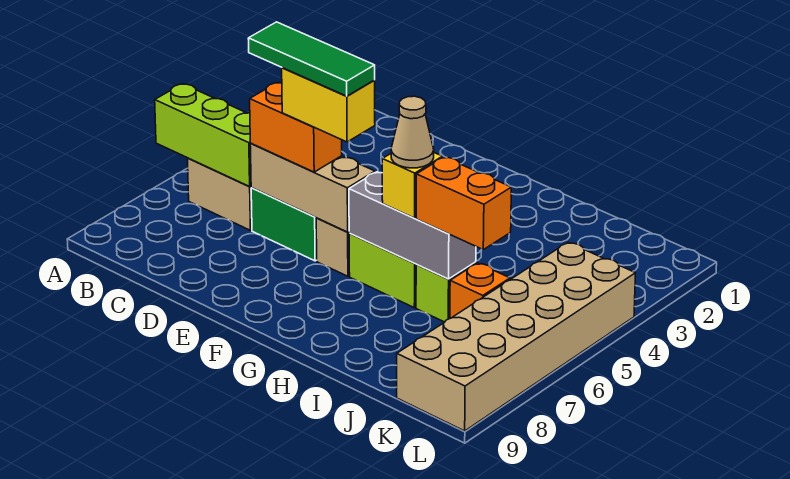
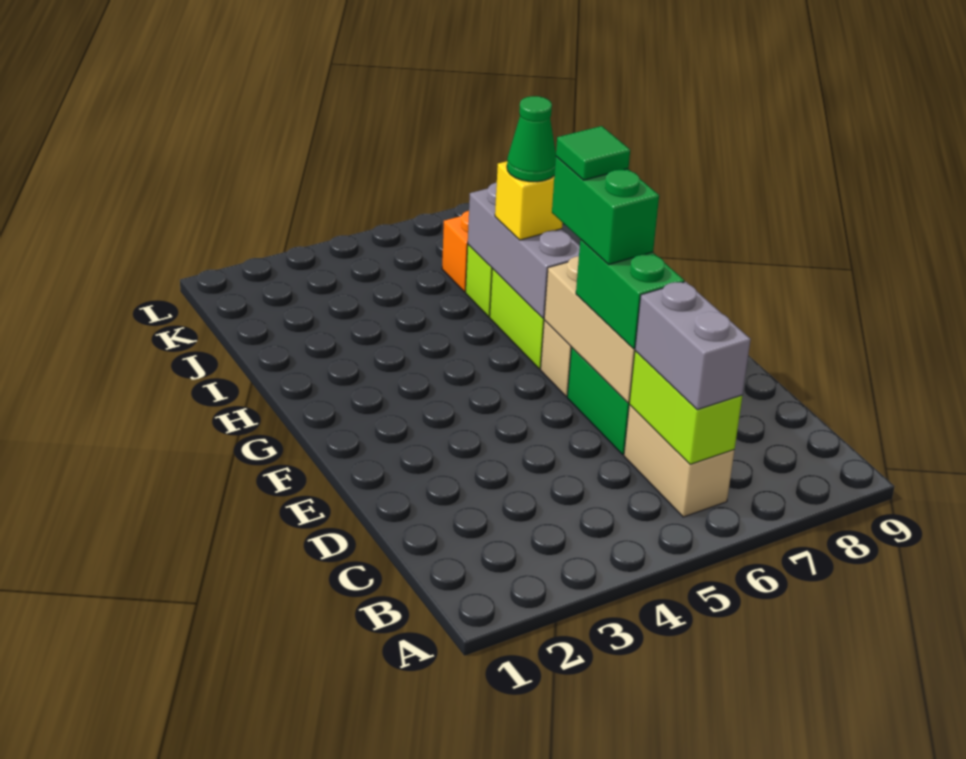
lime brick A6:C6 level 2 -> lime brick B6:C6 level 2
none -> grey brick B6:C6 level 3
orange brick D6:E6 level 3 -> green brick D6:E6 level 3
green tile D6:F6 level 5 -> green tile F6 level 5
yellow brick E6:F6 level 4 -> green brick E6:F6 level 4
tan cone H6 level 4 -> green cone H6 level 4
orange brick I6:J6 level 3 -> none
tan brick K4:L9 level 1 -> none

